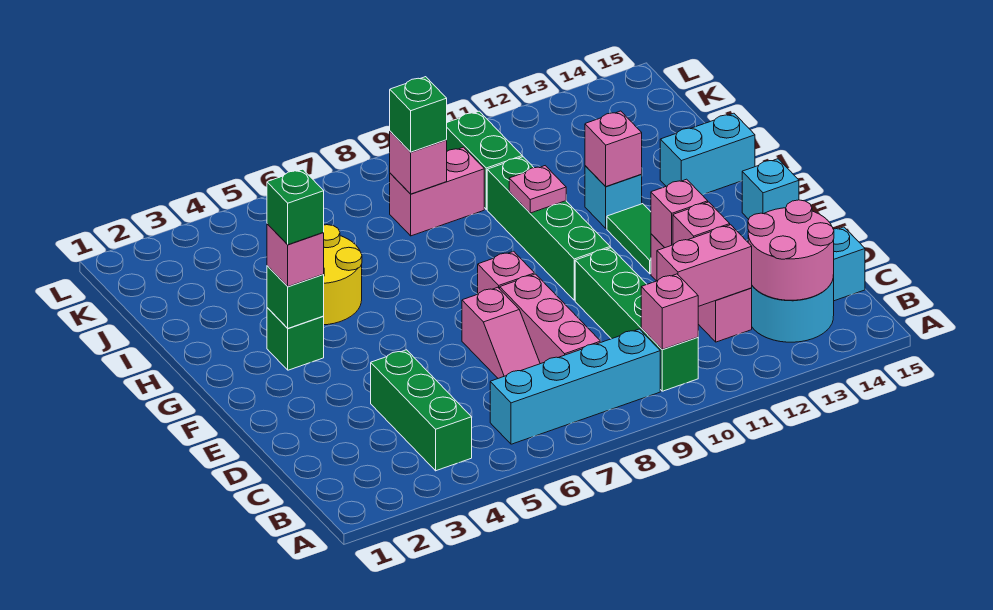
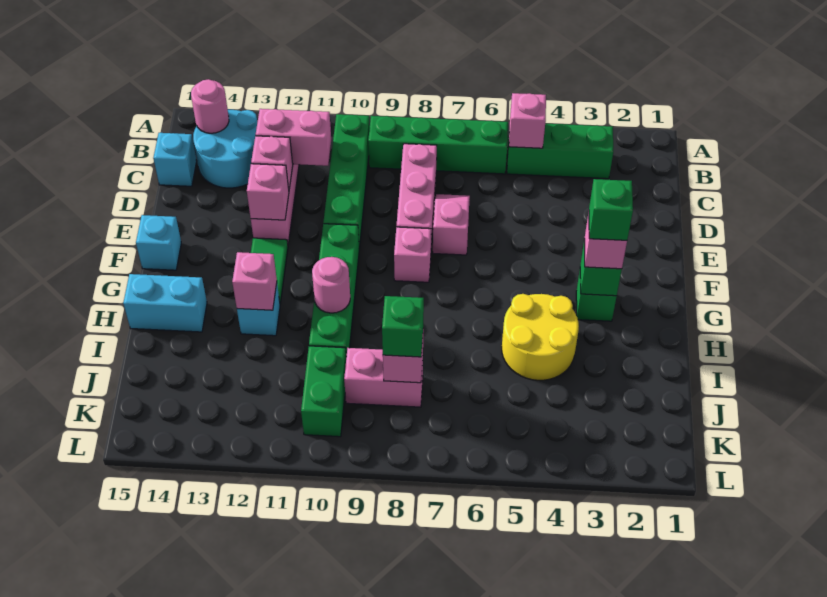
green brick B4:D4 level 1 -> green brick B3:B5 level 1
cyan brick B6:B9 level 1 -> green brick B6:B9 level 1
pink brick B10 level 2 -> pink brick B5 level 2
pink round brick B13:C14 level 2 -> pink round brick B14 level 2
pink plate H10 level 2 -> pink round brick H10 level 2

